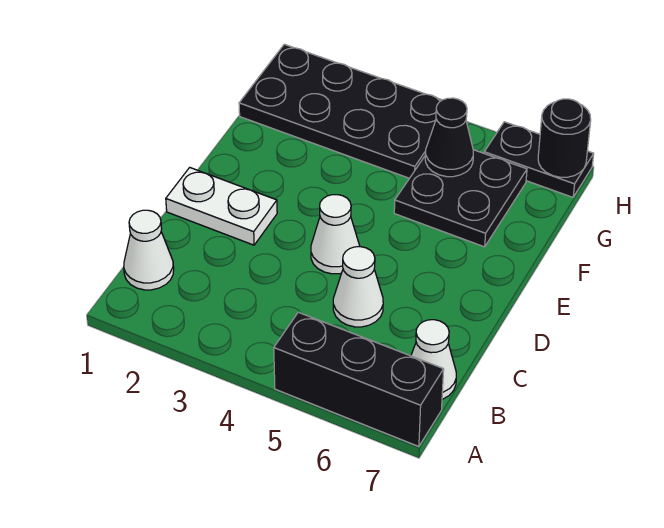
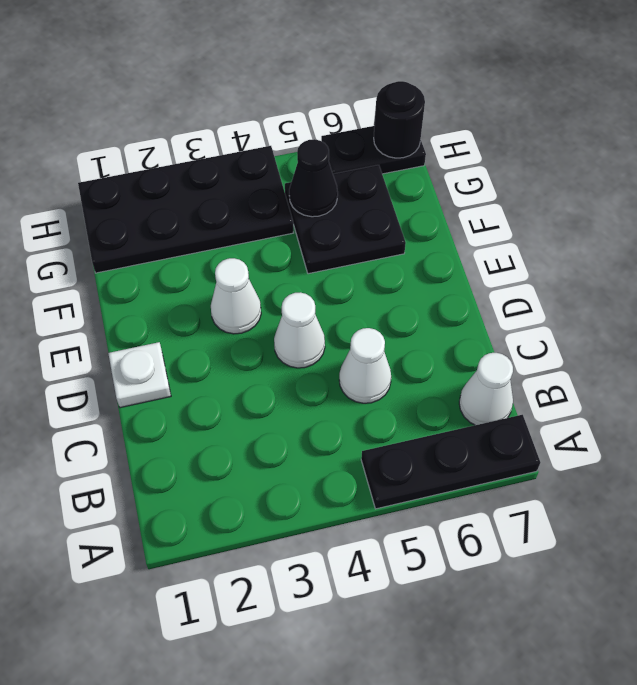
black brick A5:A7 level 1 -> black plate A5:A7 level 1
white cone B1 level 1 -> white cone E3 level 1
white plate D1:D2 level 1 -> white plate D1 level 1

